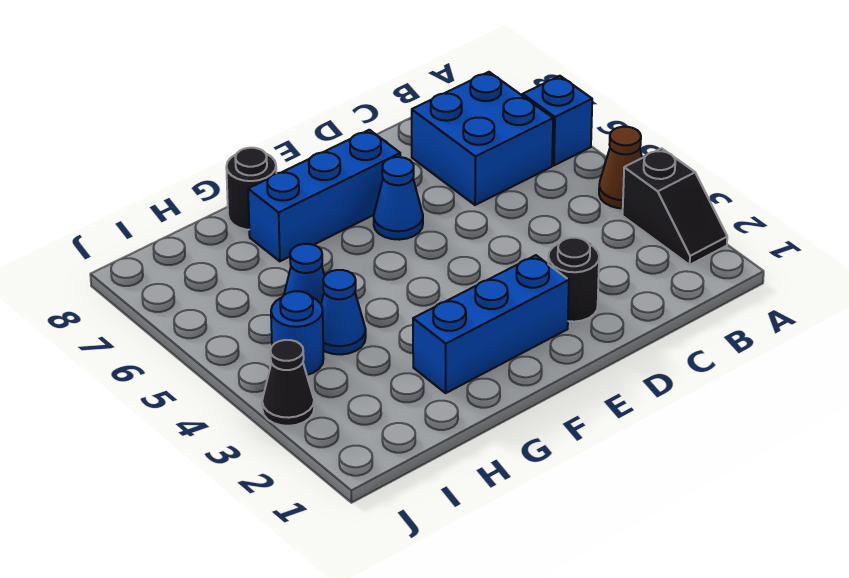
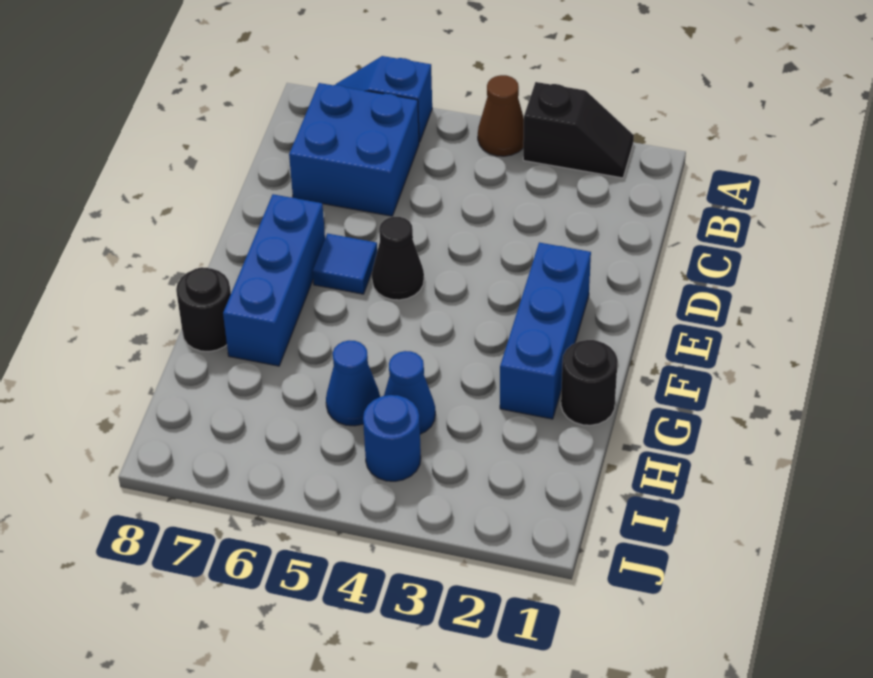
black round brick D2 level 1 -> black round brick G1 level 1
blue cone E6 level 1 -> blue tile E6 level 1
black cone J3 level 1 -> black cone E5 level 1

